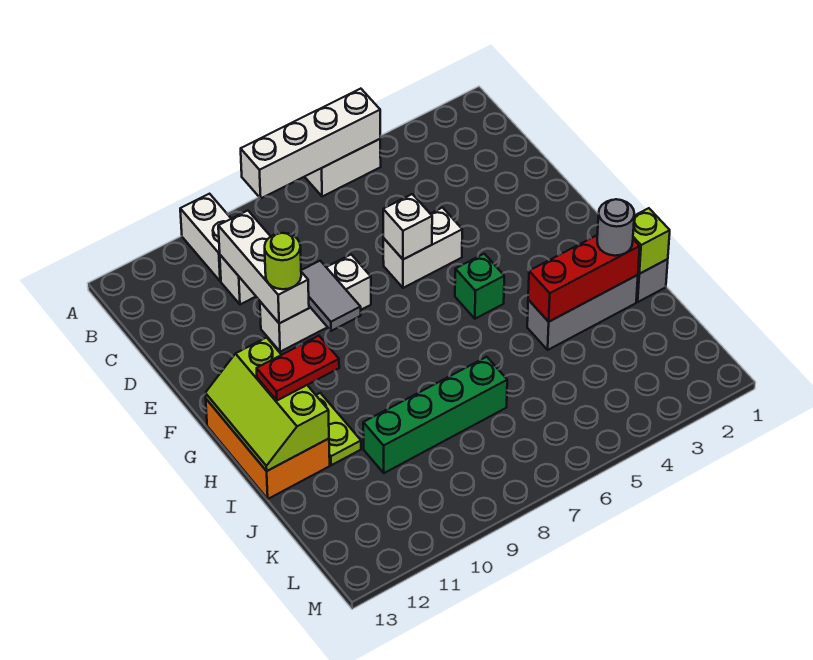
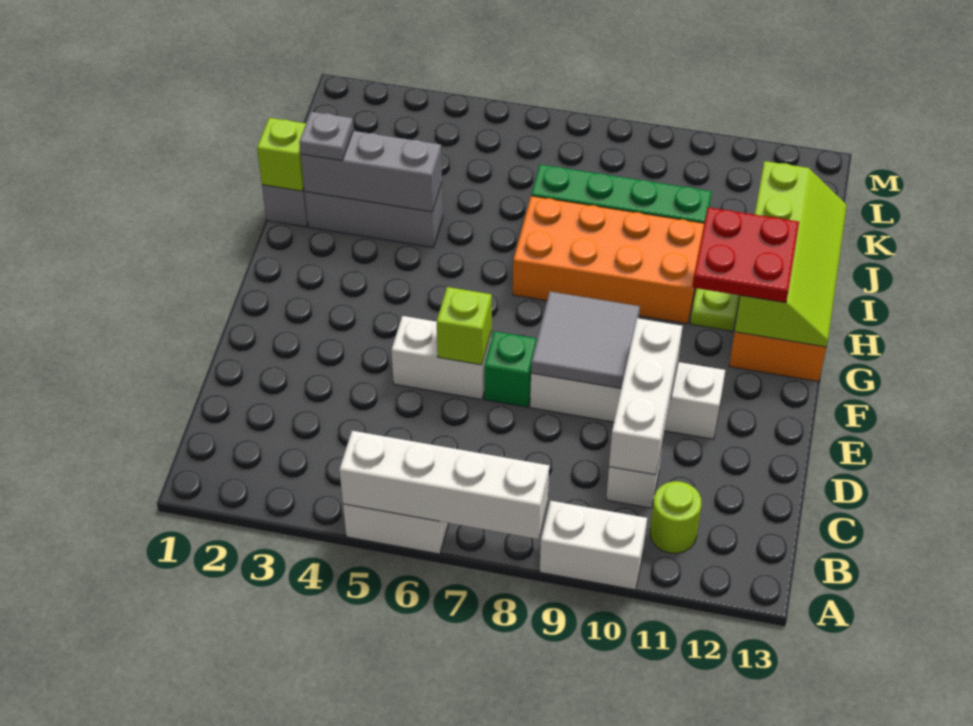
white brick A10:B10 level 1 -> white brick A9:A10 level 1
white brick E6 level 2 -> lime brick E6 level 2
white brick E8:E10 level 1 -> white brick E8:E11 level 1
grey tile E9:F9 level 2 -> grey tile E8:F9 level 2
lime round brick E10 level 3 -> lime round brick B11 level 1
green brick G5 level 1 -> green brick E7 level 1
lime slope G12:I13 level 2 top 12 -> lime slope G12:J13 level 2 top 12
none -> orange brick H7:I10 level 1
red plate H11:H12 level 3 -> red plate G11:H12 level 3
red brick I2:I4 level 2 -> grey brick I2:I4 level 2
grey round brick I2 level 3 -> grey plate I2 level 3

